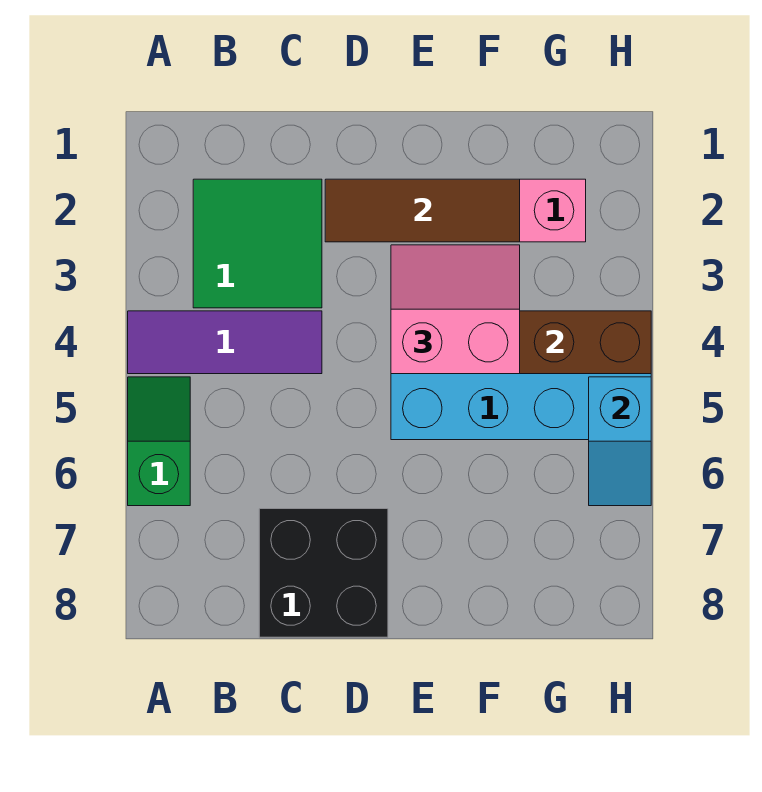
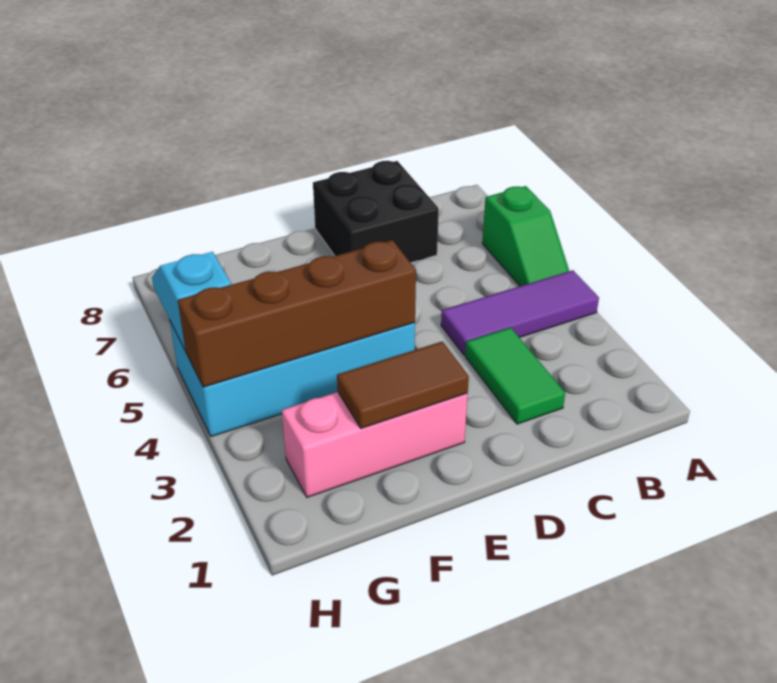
green tile B2:C3 level 1 -> green tile C2:C3 level 1
brown tile D2:F2 level 2 -> brown tile E2:F2 level 2
pink slope E3:F4 level 3 top 4 -> none

